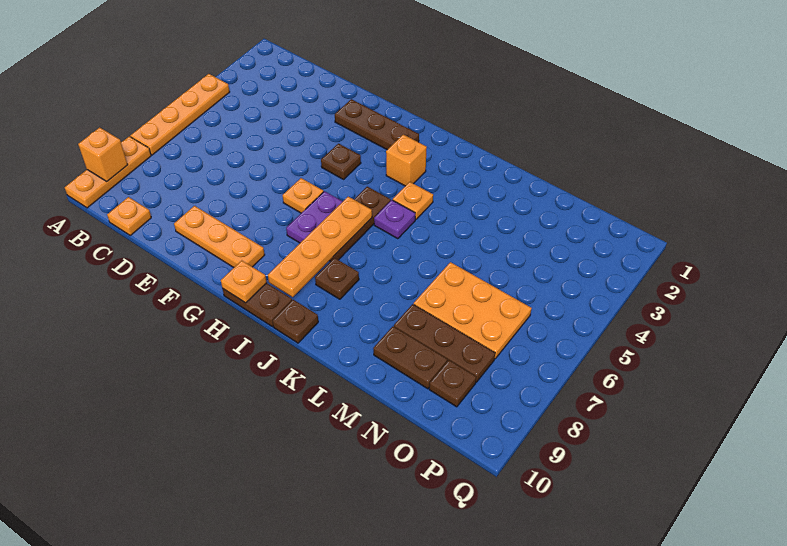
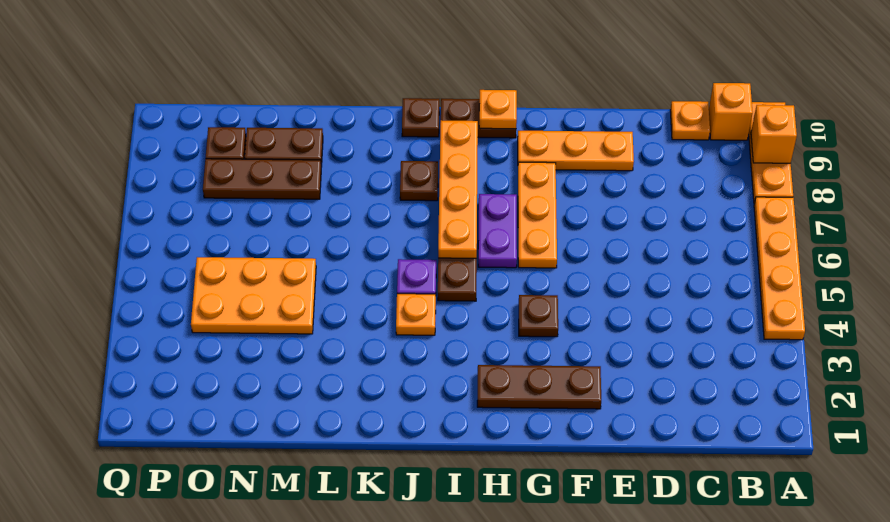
orange plate G6 level 1 -> orange plate G6:G8 level 1
orange brick I3 level 1 -> orange brick B10 level 1
orange plate M6:O7 level 1 -> orange plate M4:O5 level 1

